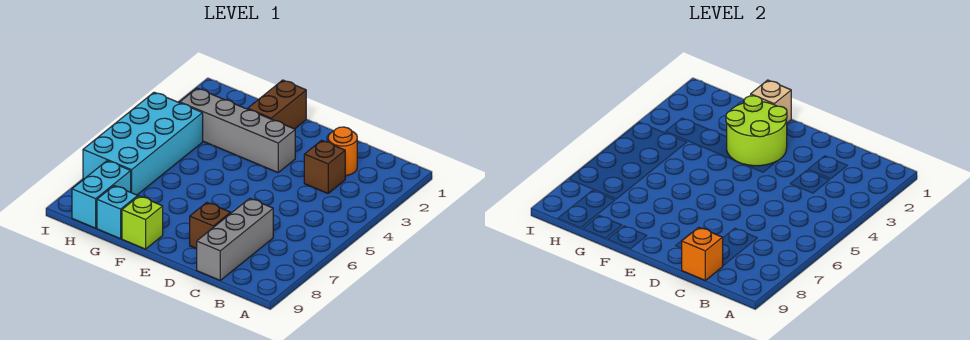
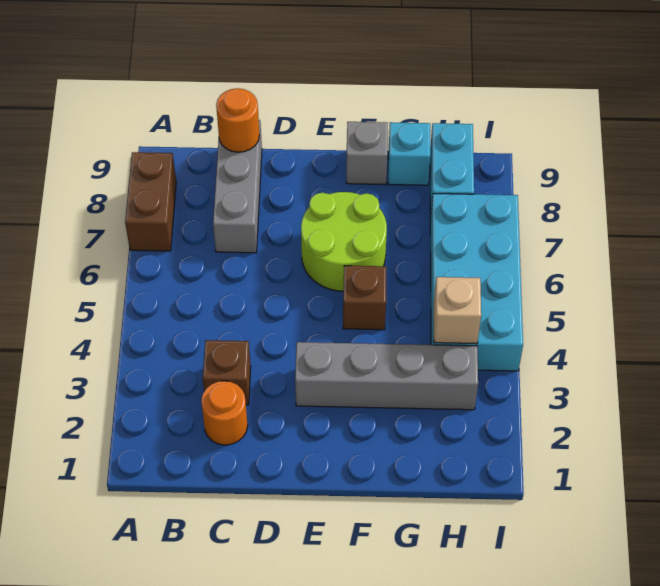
orange brick C9 level 2 -> orange round brick C9 level 2
brown brick D8 level 1 -> brown brick F5 level 1
lime round brick E2:F3 level 2 -> lime round brick E6:F7 level 1
brown brick F1:F2 level 1 -> brown brick A7:A8 level 1
tan brick F1 level 2 -> tan brick H4 level 2
lime brick F9 level 1 -> grey brick F9 level 1

